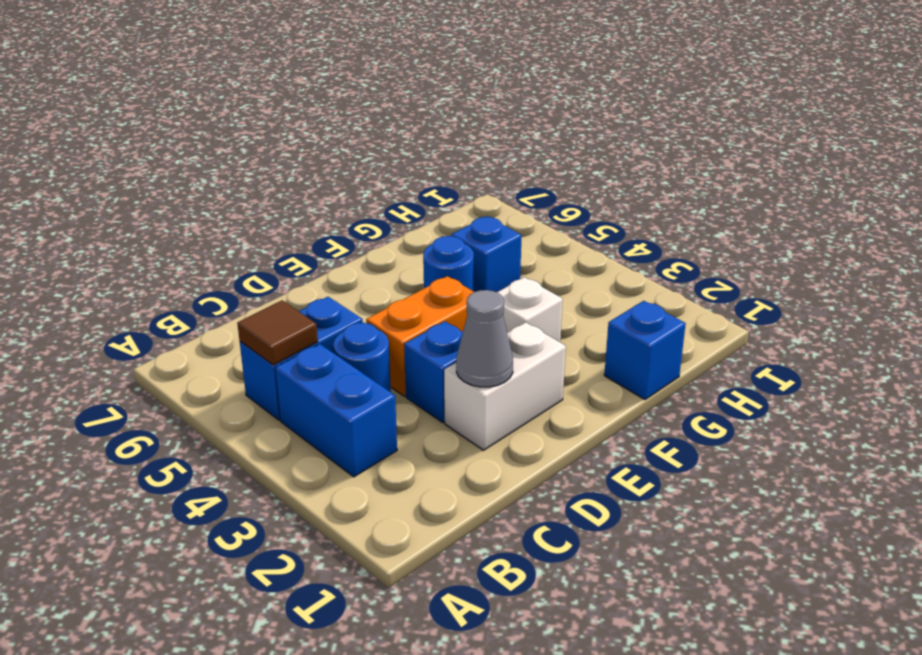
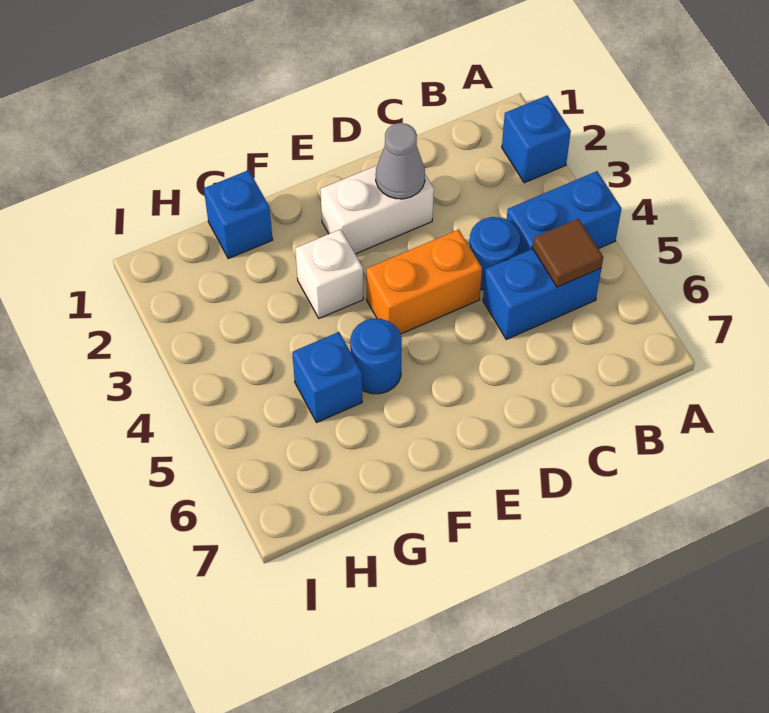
blue brick B3:B4 level 1 -> blue brick A4:B4 level 1
blue brick D3 level 1 -> blue brick A2 level 1

